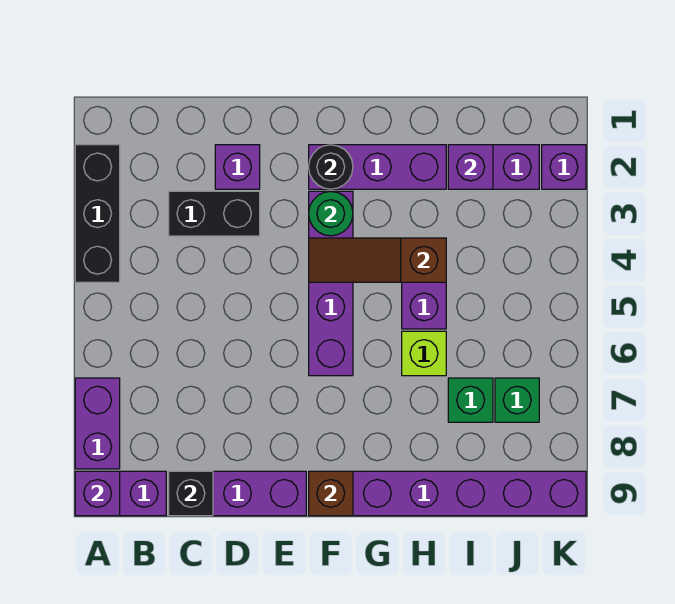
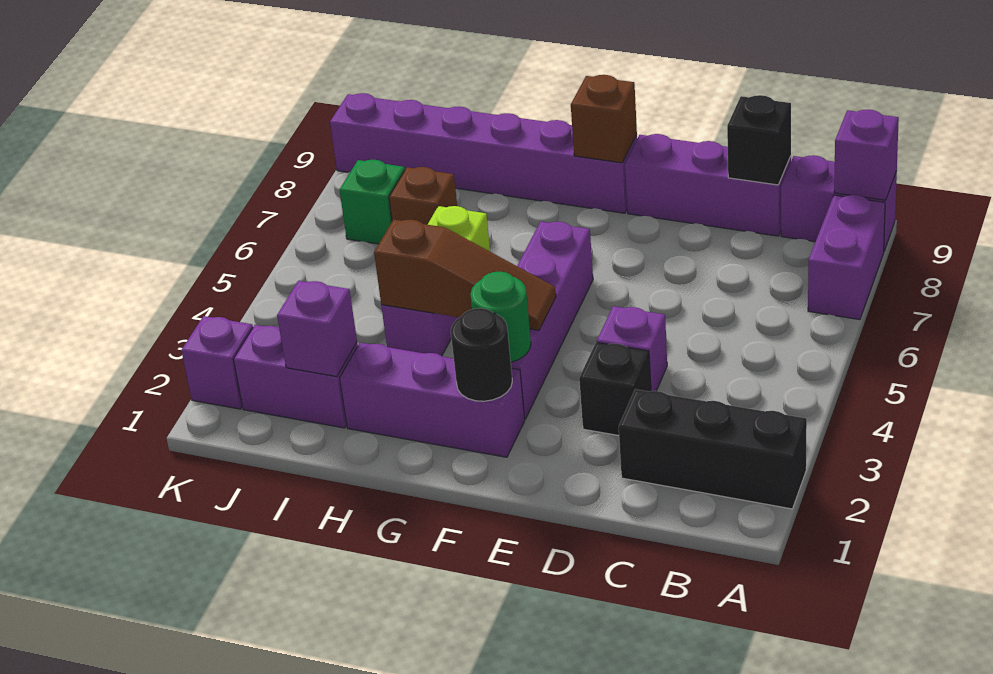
black brick A2:A4 level 1 -> black brick A2:C2 level 1
black brick C3:D3 level 1 -> black brick D3 level 1
purple brick D2 level 1 -> purple brick D4 level 1
green brick I7 level 1 -> brown brick I7 level 1

